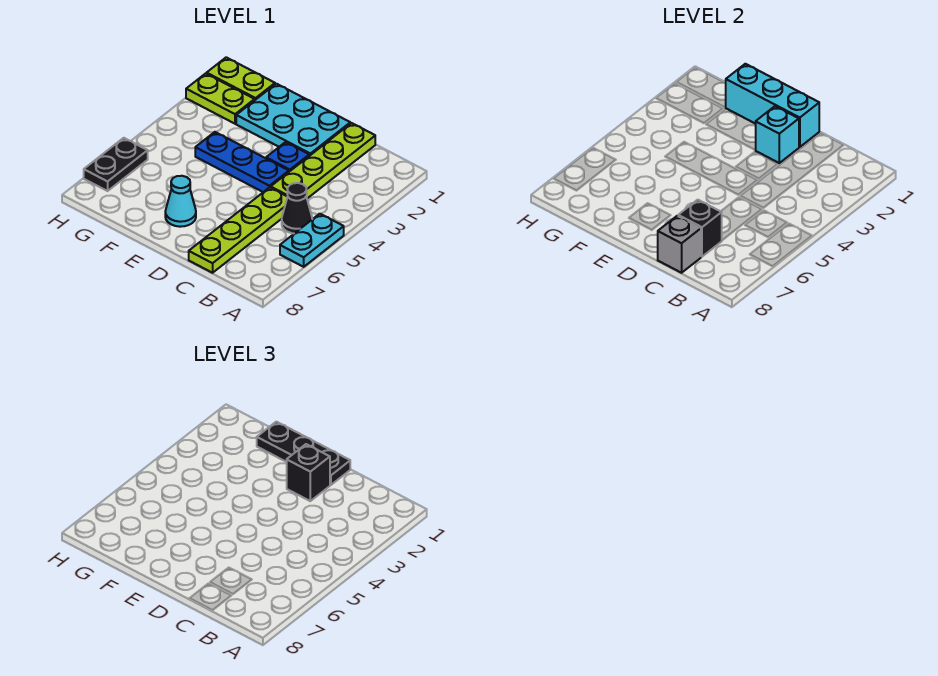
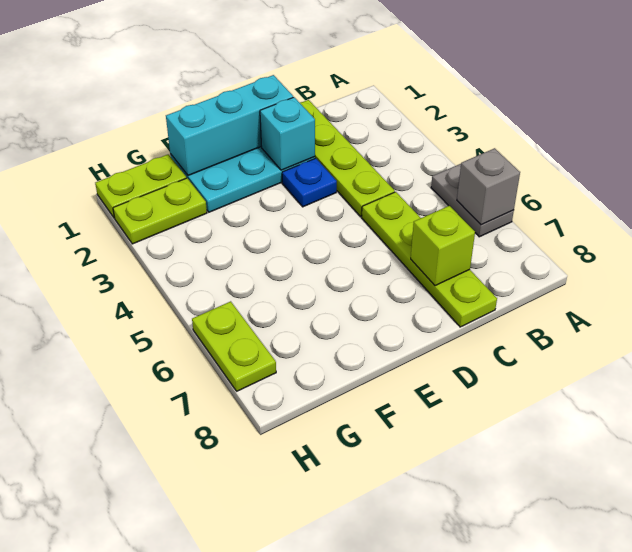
cyan plate A5:A6 level 1 -> grey plate A5:A6 level 1
black cone B5 level 1 -> none
black brick C7 level 2 -> lime brick C7 level 2
grey brick C8 level 2 -> grey brick A6 level 2
black plate D1:F1 level 3 -> none
black brick D2 level 3 -> none
blue plate D4:F4 level 1 -> none
cyan cone E7 level 1 -> none
black plate H6:H7 level 1 -> lime plate H6:H7 level 1

